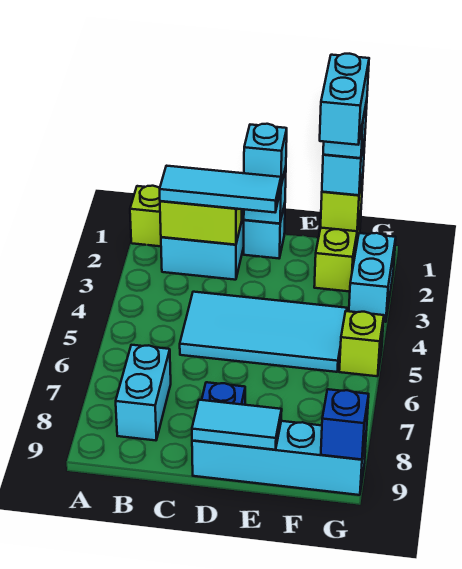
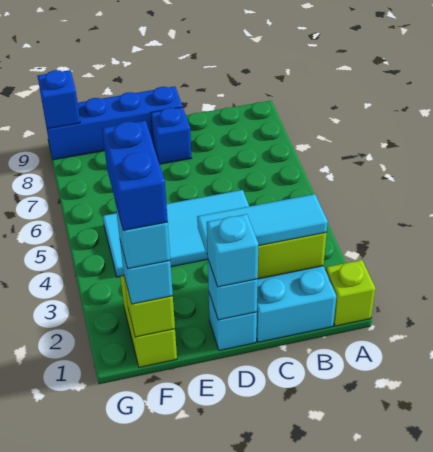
cyan brick B7:B8 level 1 -> none
cyan brick D9:G9 level 1 -> blue brick D9:G9 level 1
cyan tile D9:E9 level 2 -> none
cyan brick F1:F2 level 5 -> blue brick F1:F2 level 5
cyan brick G2:G3 level 1 -> none
lime brick G5 level 1 -> none

